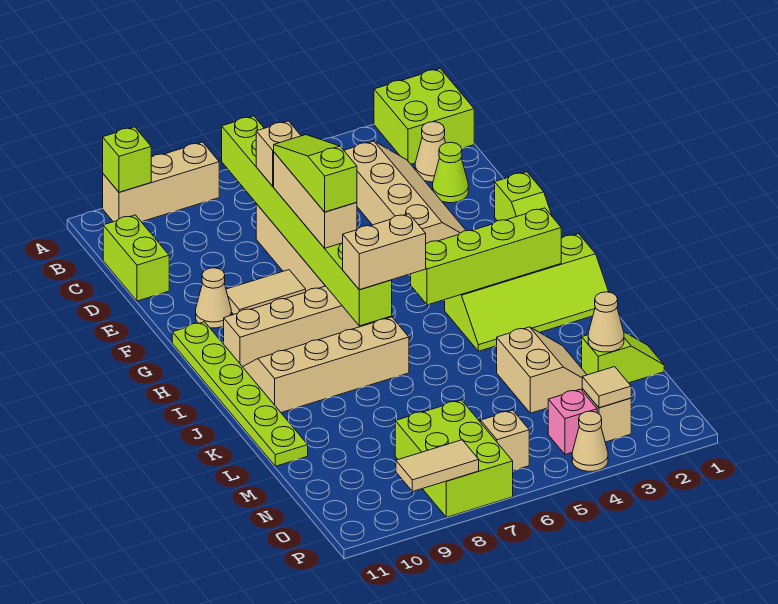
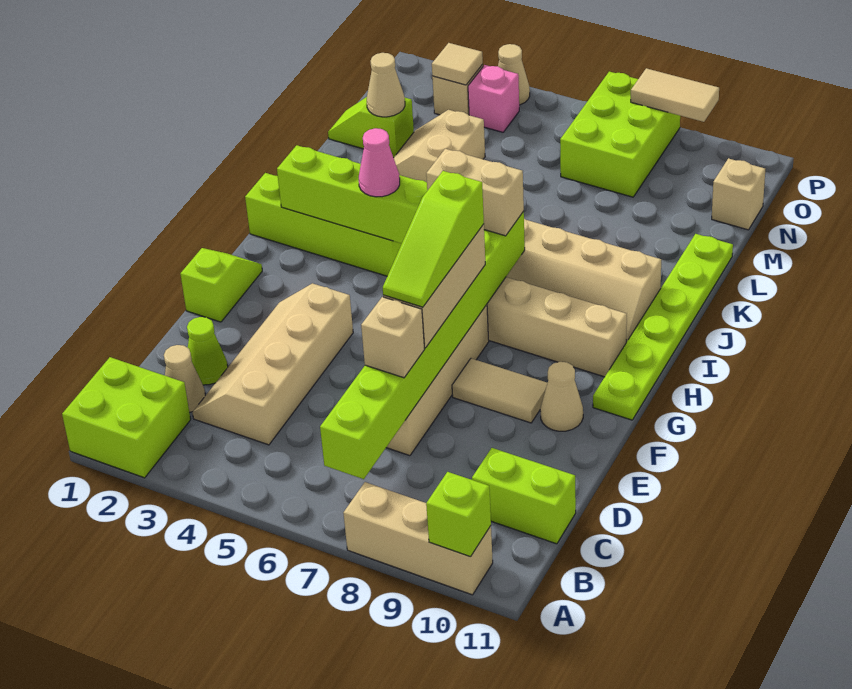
lime brick C11:D11 level 1 -> lime brick C10:C11 level 1
none -> pink cone I4 level 3
tan brick O6 level 1 -> tan brick N11 level 1

